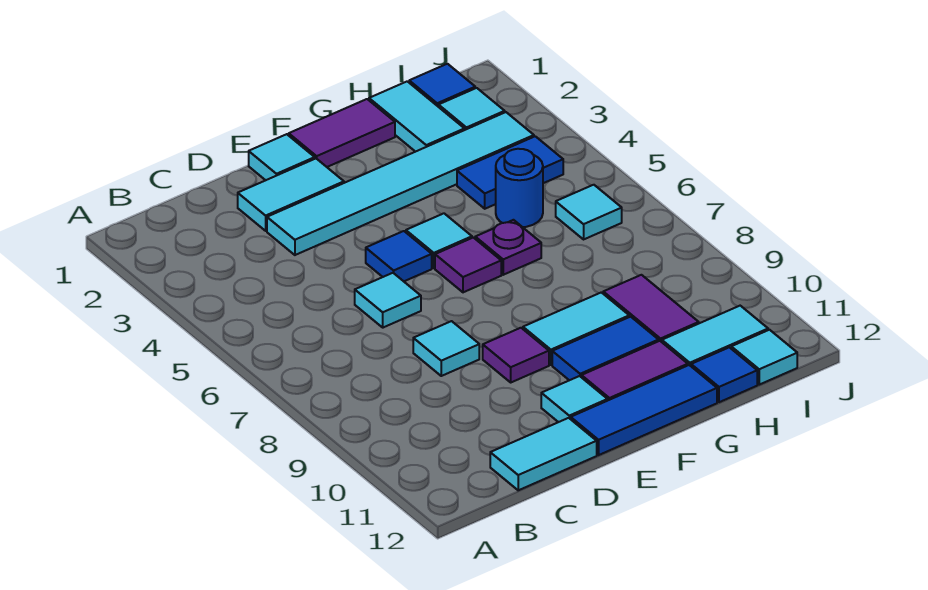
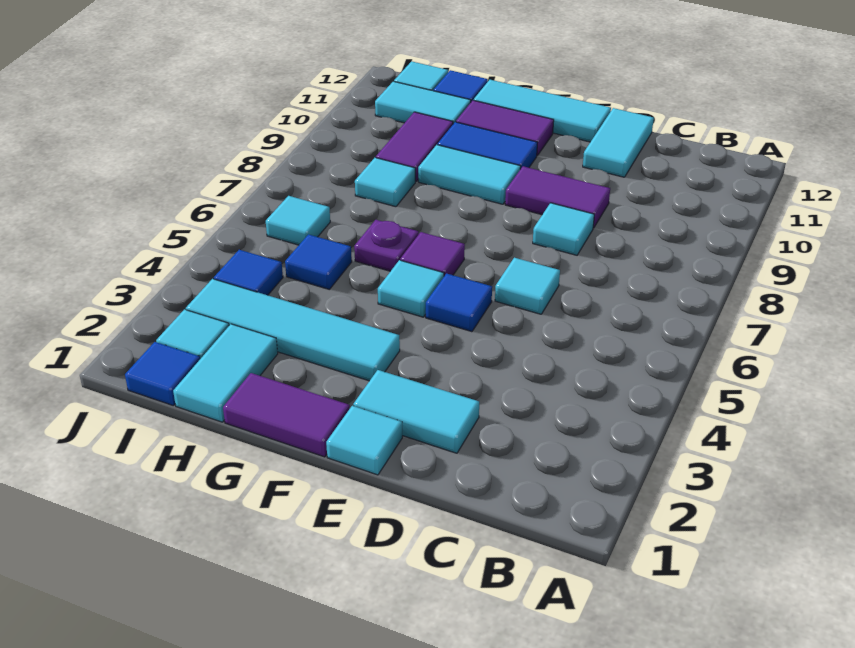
cyan tile C12:D12 level 1 -> cyan tile D11:D12 level 1
cyan tile D3:I3 level 1 -> cyan tile F3:I3 level 1
purple tile E9 level 1 -> purple tile D9:E9 level 1
cyan tile E11 level 1 -> cyan tile H8 level 1
blue tile E12:G12 level 1 -> cyan tile E12:G12 level 1
blue tile H4:I4 level 1 -> blue tile I4 level 1
blue round brick H5 level 1 -> blue tile H5 level 1

